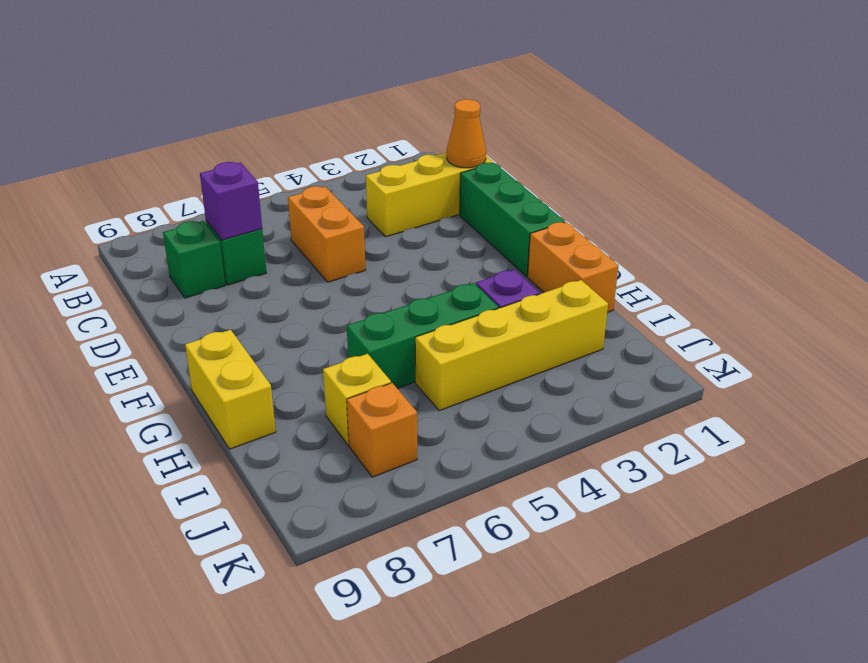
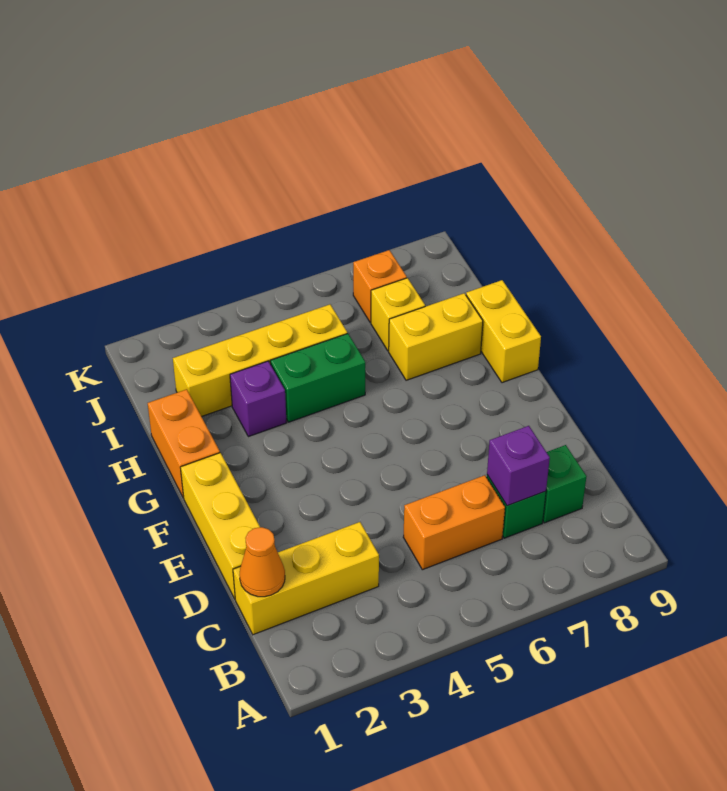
orange brick C5:D5 level 1 -> orange brick C5:C6 level 1
green brick D1:F1 level 1 -> yellow brick D1:F1 level 1
green brick H4:H6 level 1 -> green brick H4:H5 level 1
none -> yellow brick H7:H8 level 1

